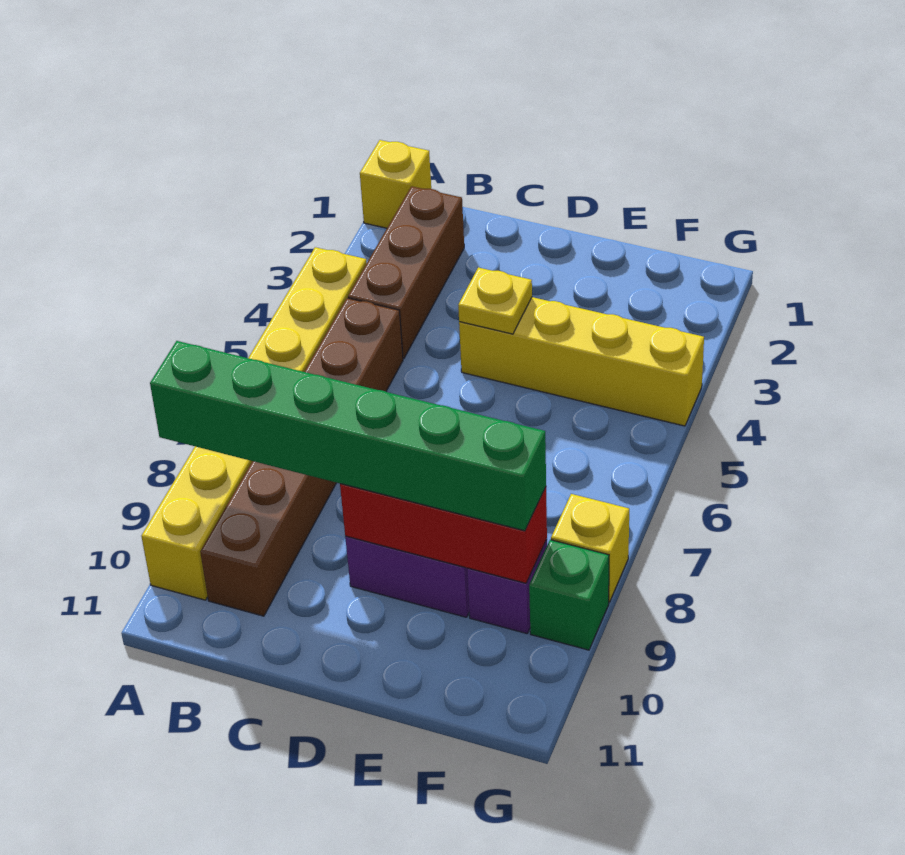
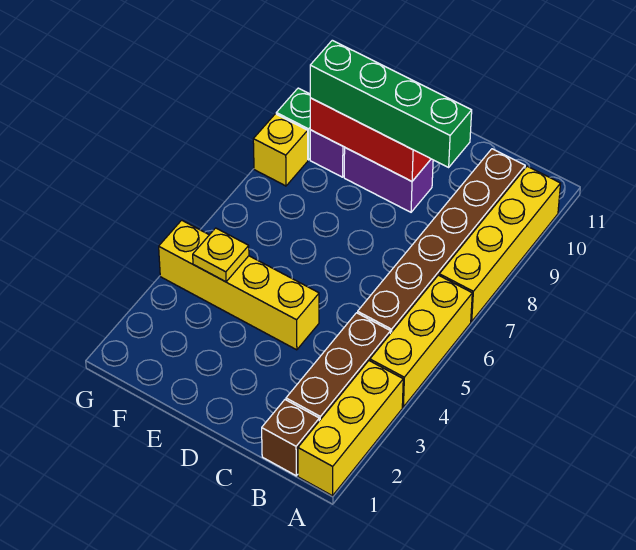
yellow brick A1 level 1 -> yellow brick A1:A3 level 1
green brick A9:F9 level 3 -> green brick C9:F9 level 3
none -> brown brick B1 level 1
yellow plate D4 level 2 -> yellow plate F4 level 2

